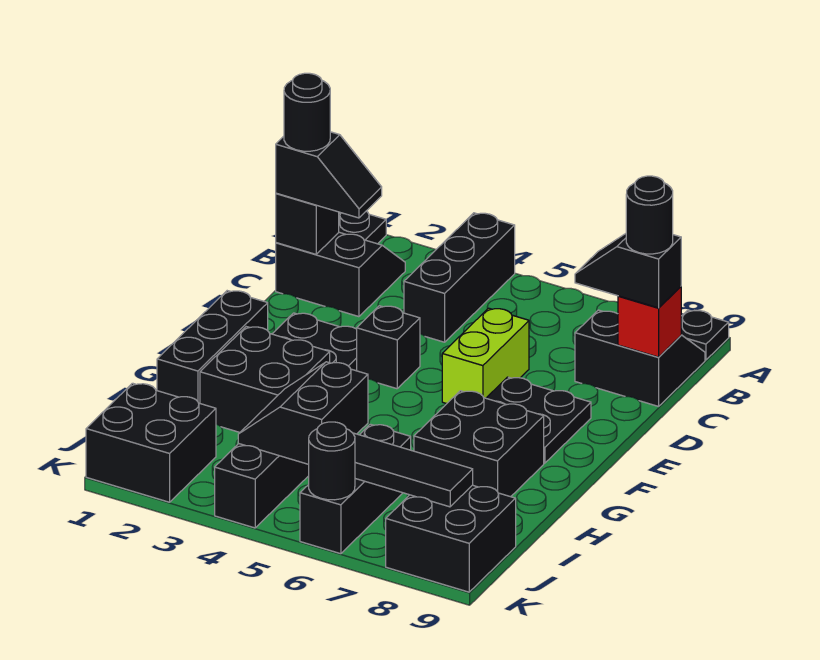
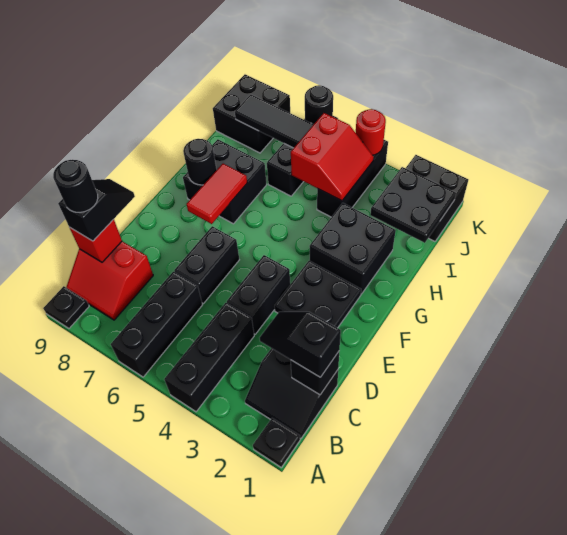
black slope B8:C9 level 1 top C -> red slope B8:C9 level 1 top C
black round brick C1 level 4 -> black round brick G8 level 2
black slope C8:C9 level 3 top 9 -> black slope C9:D9 level 3 top C
lime brick D6:E6 level 1 -> black brick D6:E6 level 1
black brick E4 level 1 -> black brick D4:E4 level 1
black plate E7:F8 level 1 -> black plate I1:J2 level 2
black brick F1:H1 level 1 -> black brick A6:C6 level 1
none -> red tile F7:G7 level 2
black slope I4:J5 level 2 top 5 -> red slope I4:J5 level 2 top 5
none -> red round brick K4 level 2

